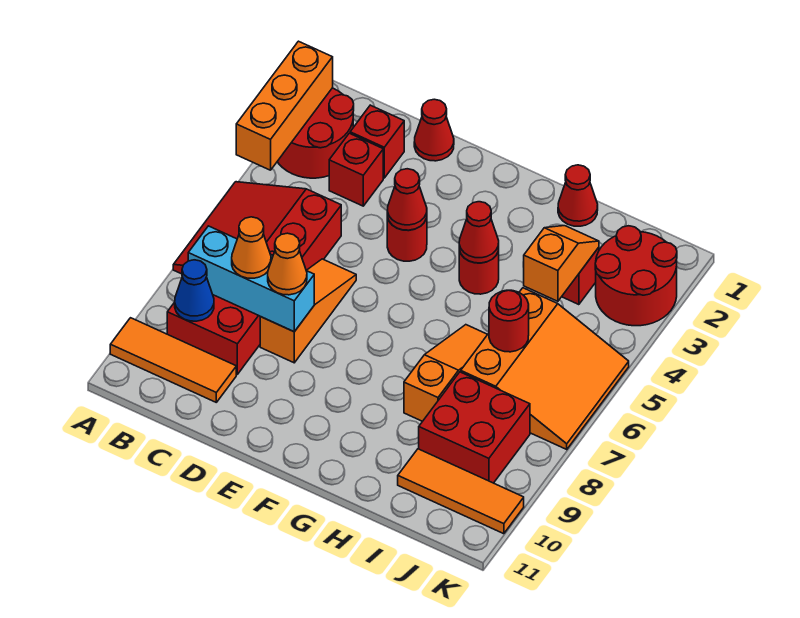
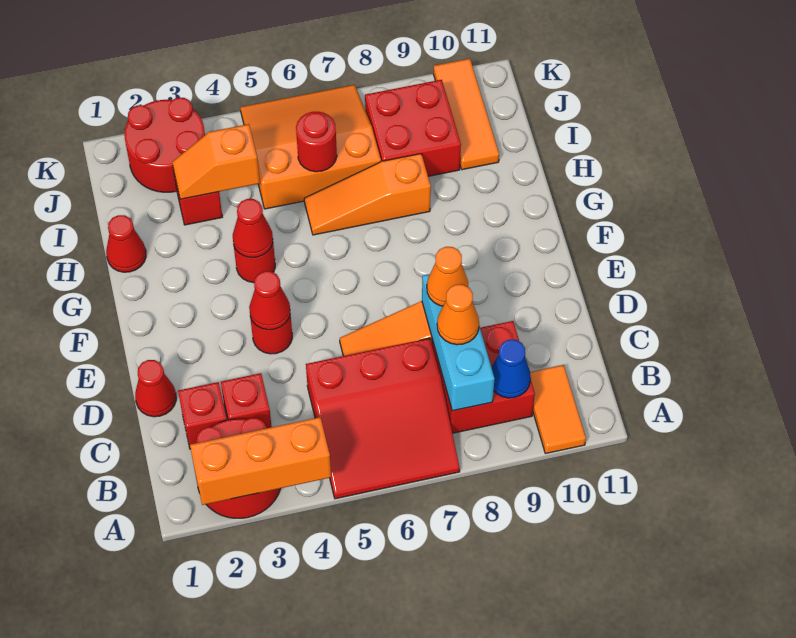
orange tile A10:C10 level 1 -> orange tile A10:B10 level 1

